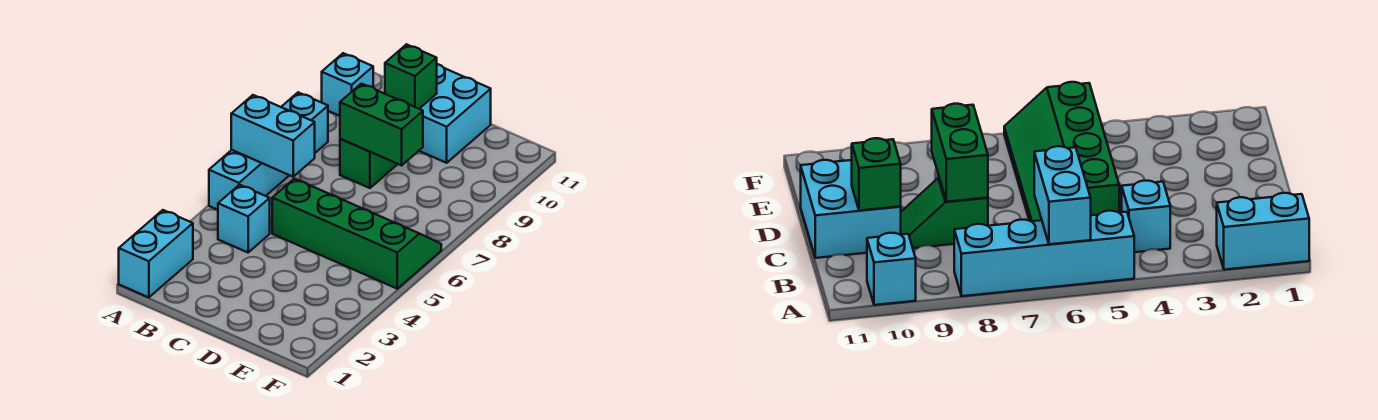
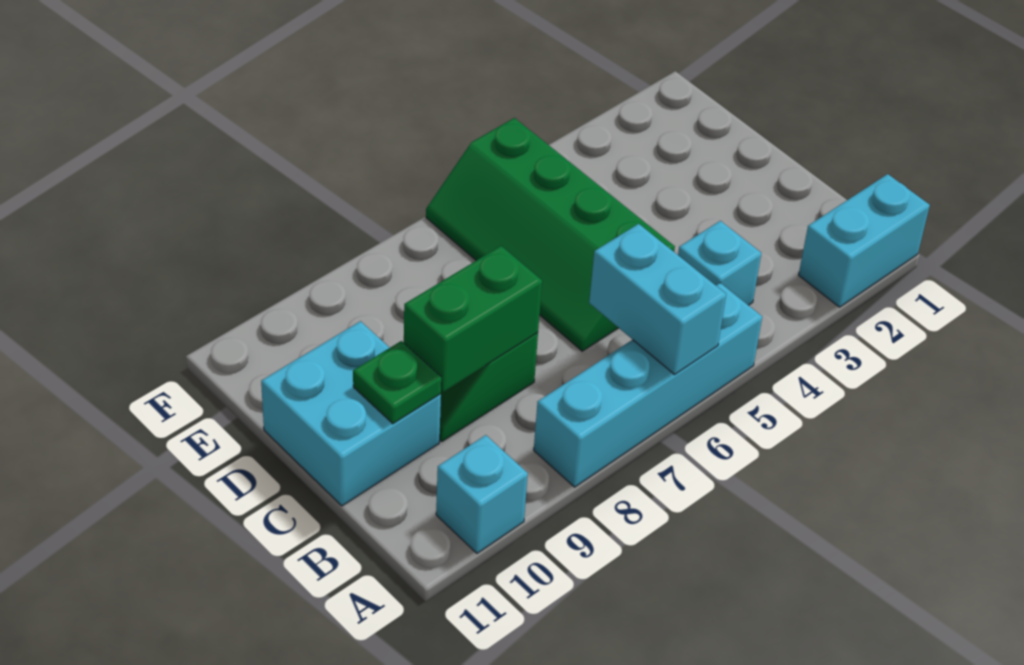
green brick C8:D8 level 2 -> green brick C8:C9 level 2
green brick C10 level 2 -> green plate C10 level 2

